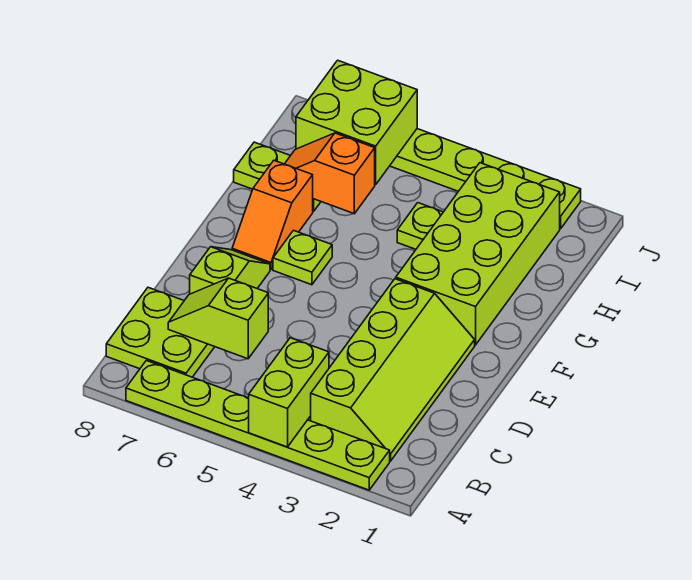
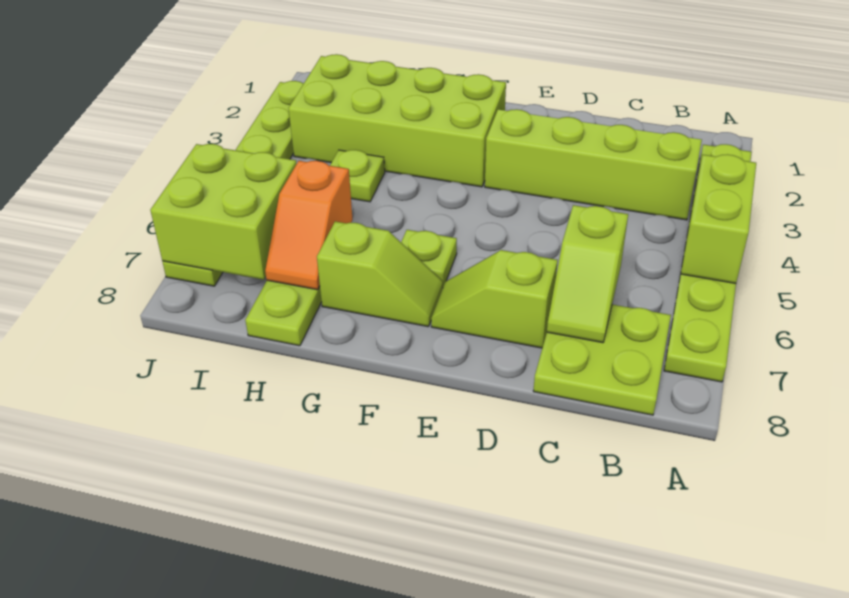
lime brick A4:B4 level 2 -> lime brick A4:A5 level 2
orange slope F7:G7 level 1 top G -> lime slope F7:G7 level 1 top G

